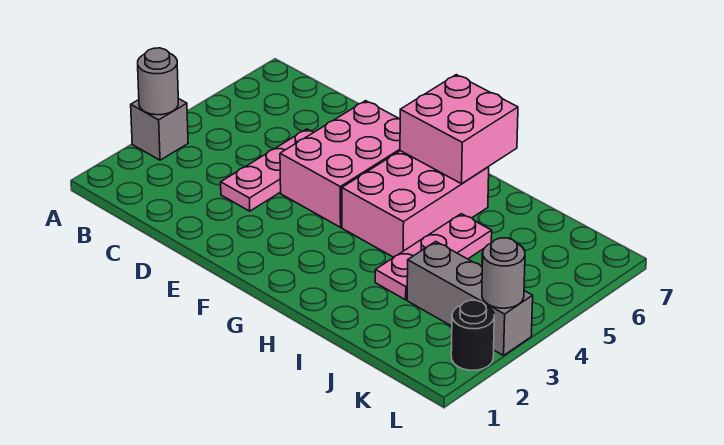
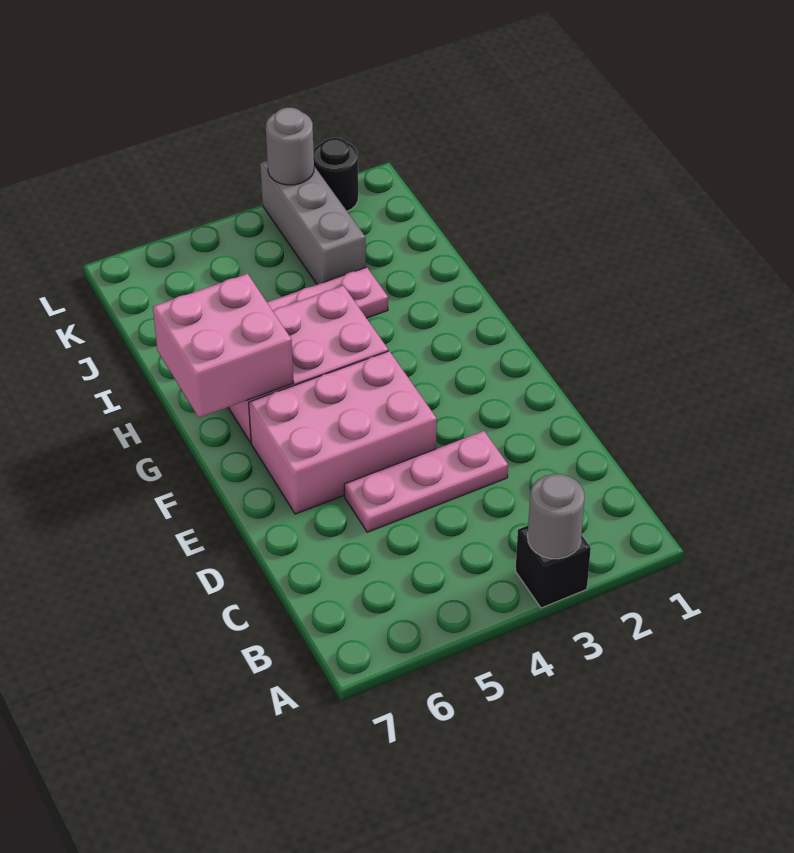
grey brick A3 level 1 -> black brick A3 level 1

